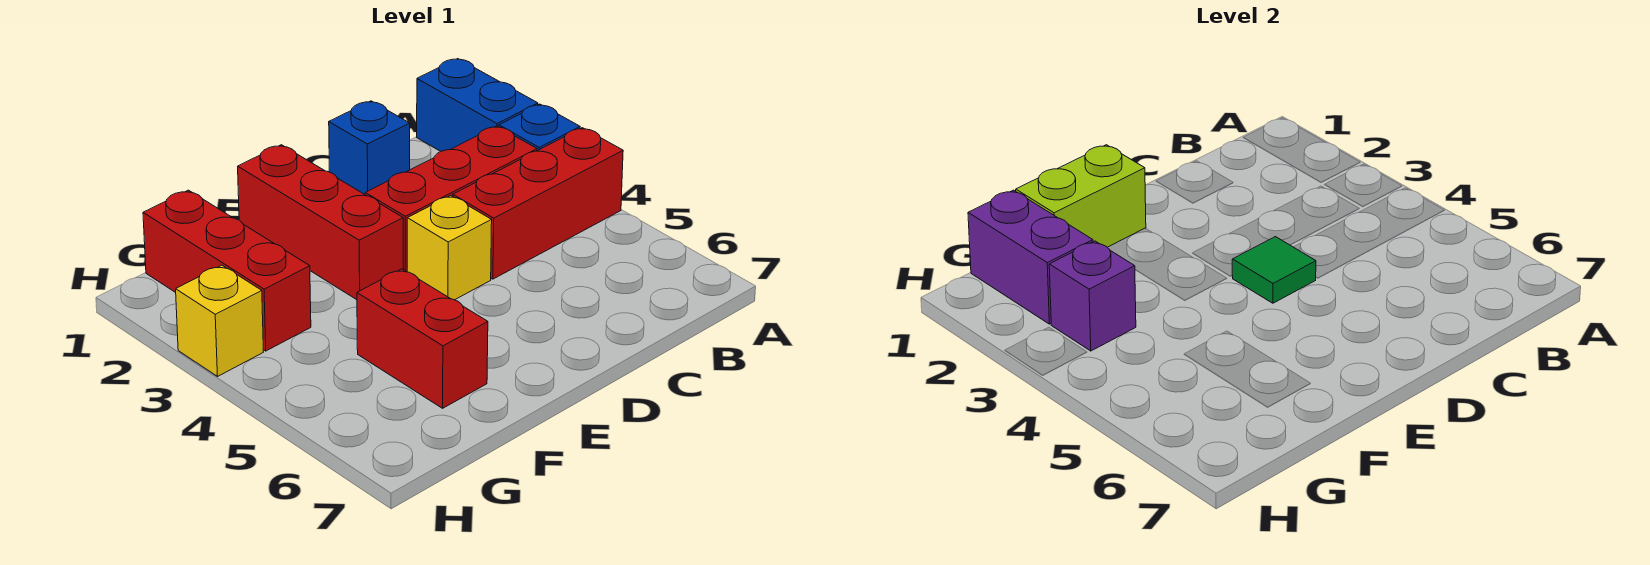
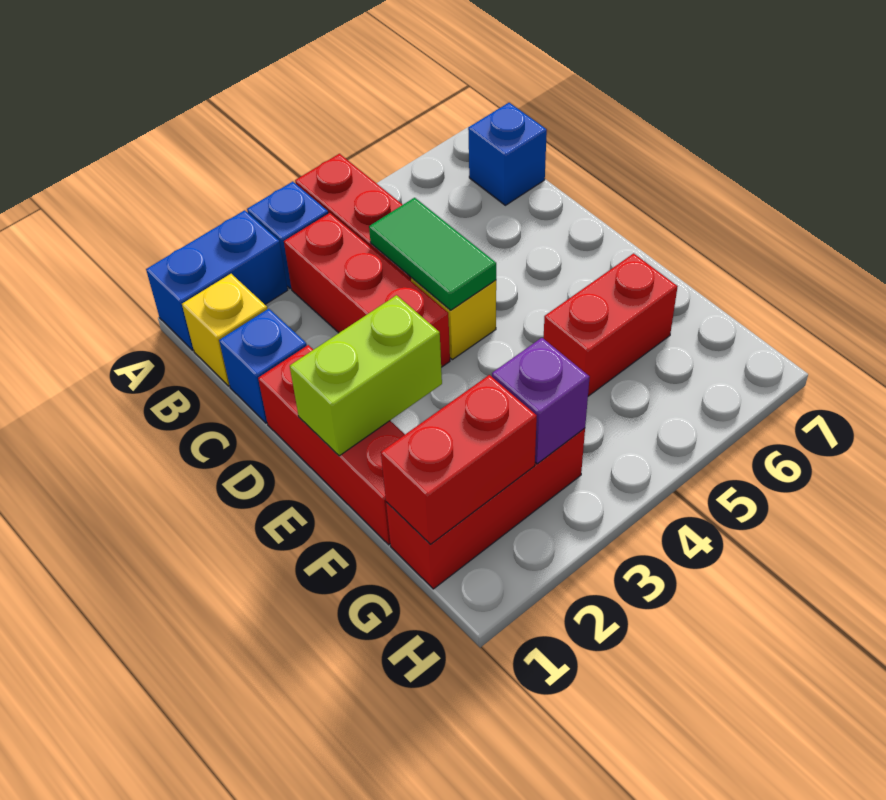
none -> blue brick B7 level 1
green tile D4 level 2 -> green tile C4:D4 level 2
red brick E1:E3 level 1 -> red brick D1:F1 level 1
lime brick E1:F1 level 2 -> lime brick E1:E2 level 2
purple brick G1:G2 level 2 -> red brick G1:G2 level 2
yellow brick H3 level 1 -> yellow brick B1 level 1

